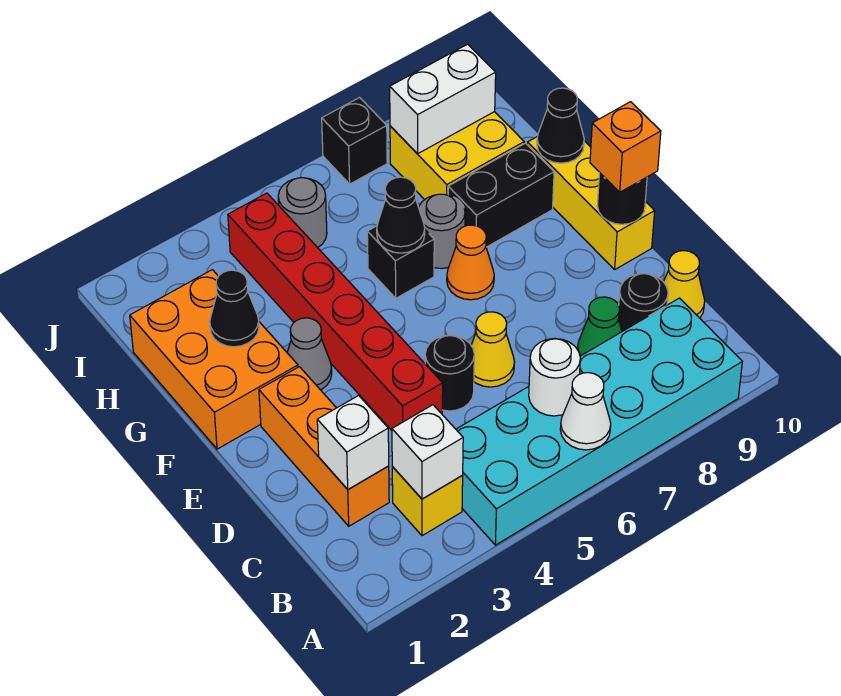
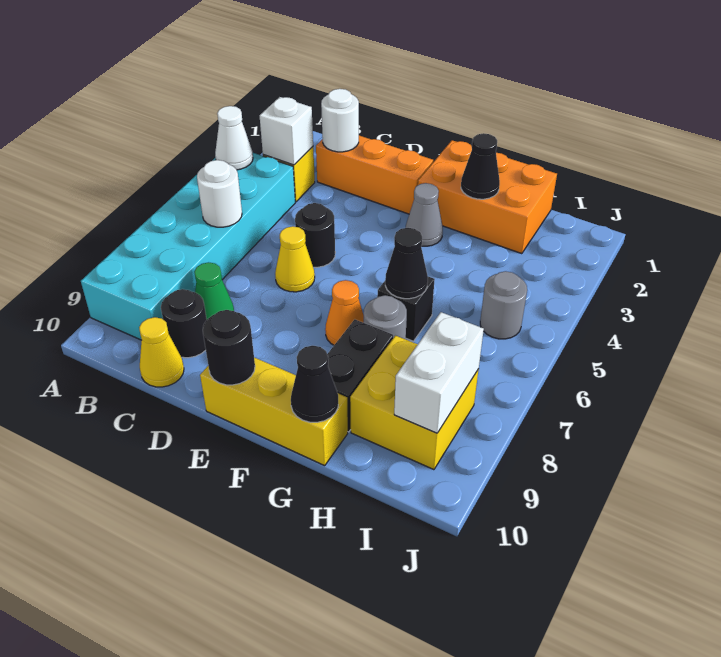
white cone A6 level 2 -> white cone A4 level 2
white brick C2 level 2 -> white round brick C2 level 2
red brick D4:I4 level 1 -> none
orange brick E10 level 3 -> none
black brick J7 level 1 -> none

